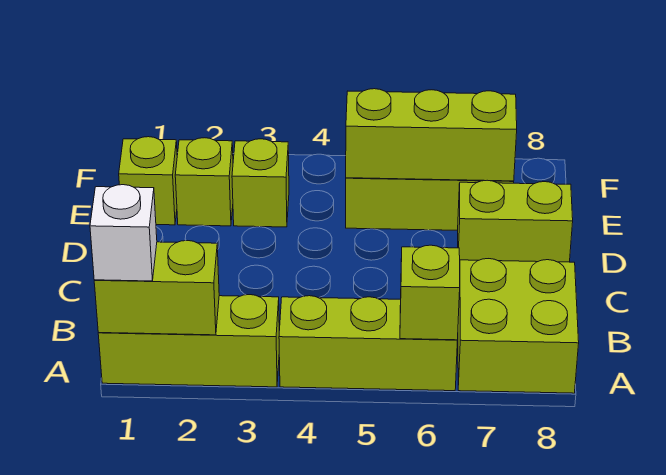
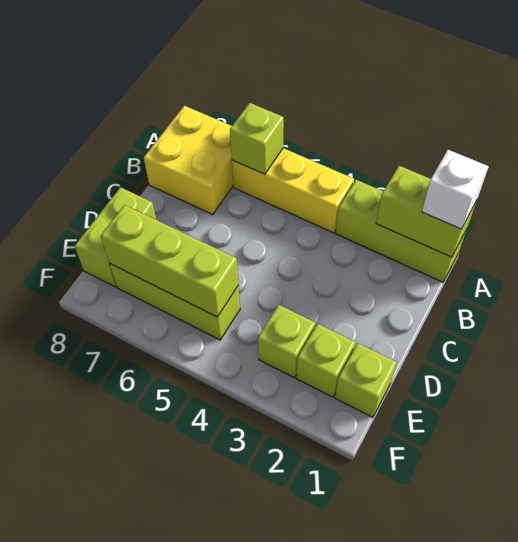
lime brick A4:A6 level 1 -> yellow brick A4:A6 level 1
lime brick A7:B8 level 1 -> yellow brick A7:B8 level 1
lime brick D7:D8 level 1 -> lime brick D8:E8 level 1

